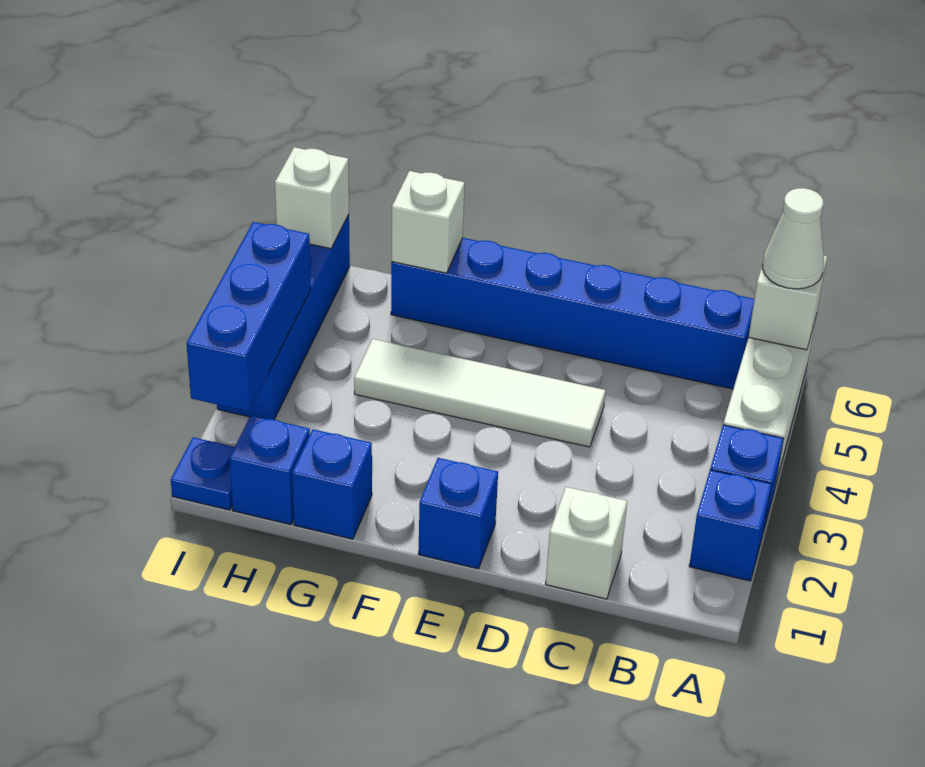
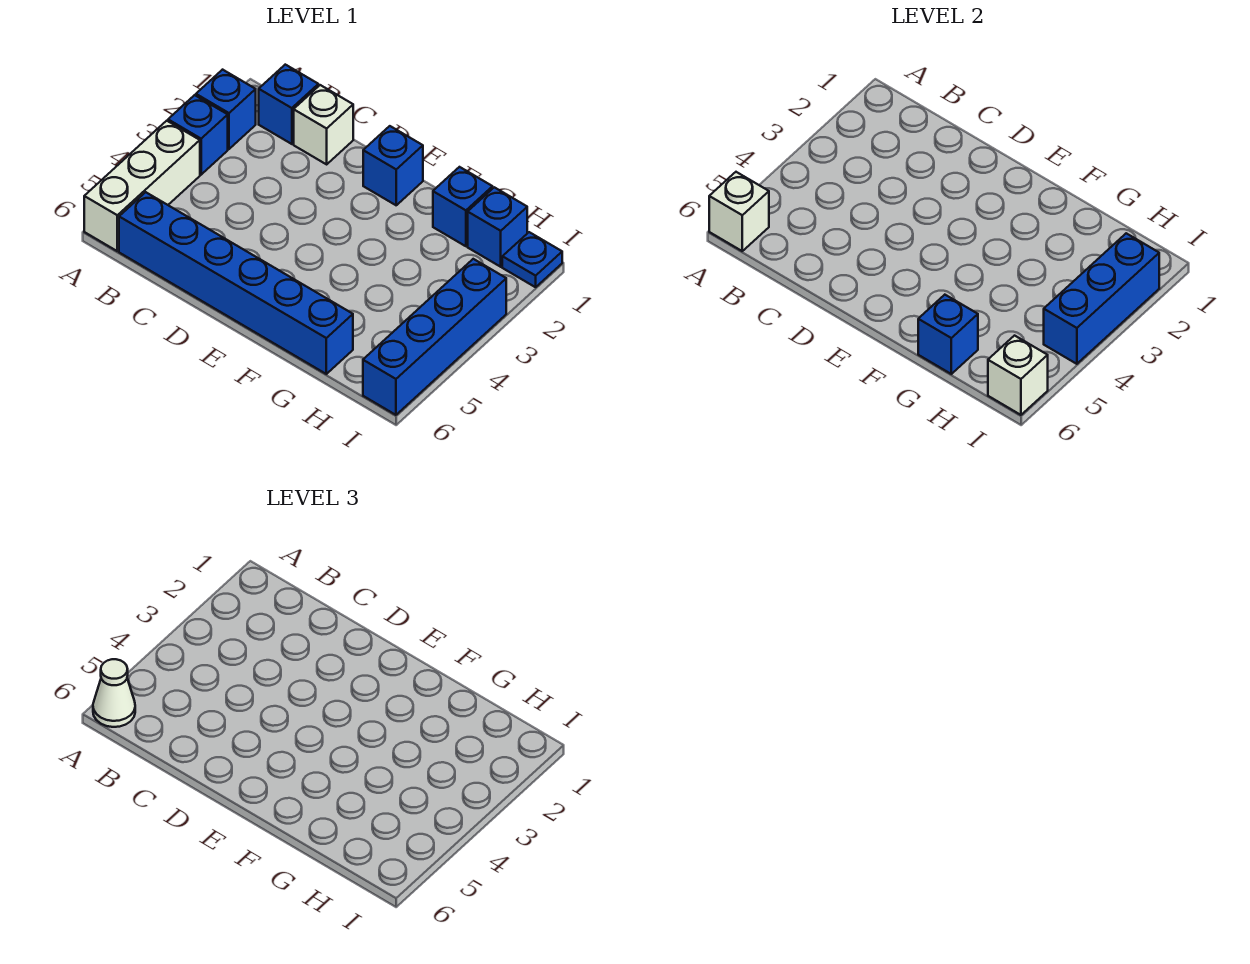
none -> blue brick B1 level 1
white tile D4:G4 level 1 -> none
white brick G6 level 2 -> blue brick G6 level 2

